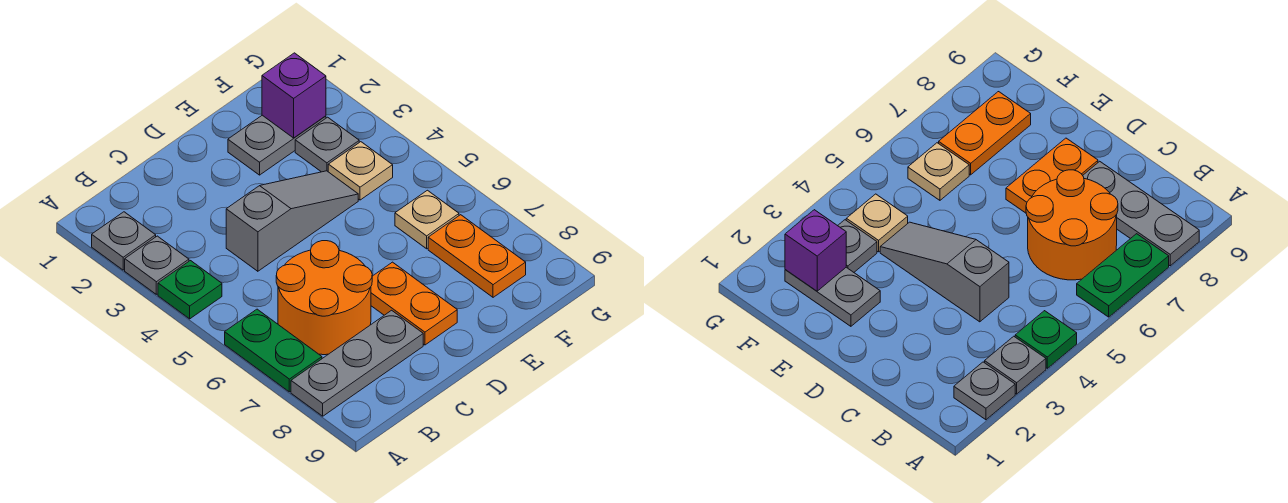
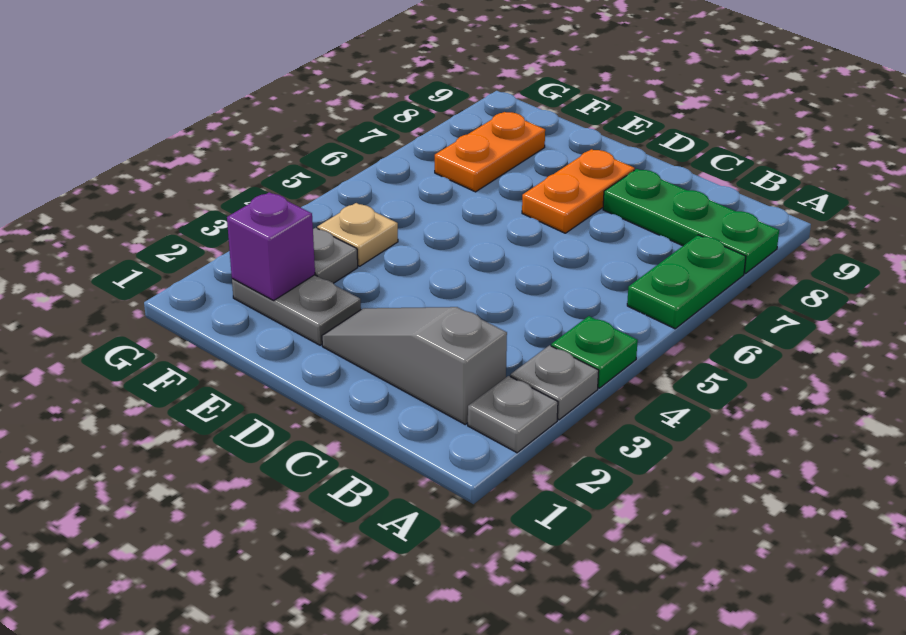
grey plate A8:C8 level 1 -> green plate A8:C8 level 1
orange round brick B6:C7 level 1 -> none
grey slope C4:E4 level 1 top C -> grey slope B2:D2 level 1 top B
tan plate F6 level 1 -> none

